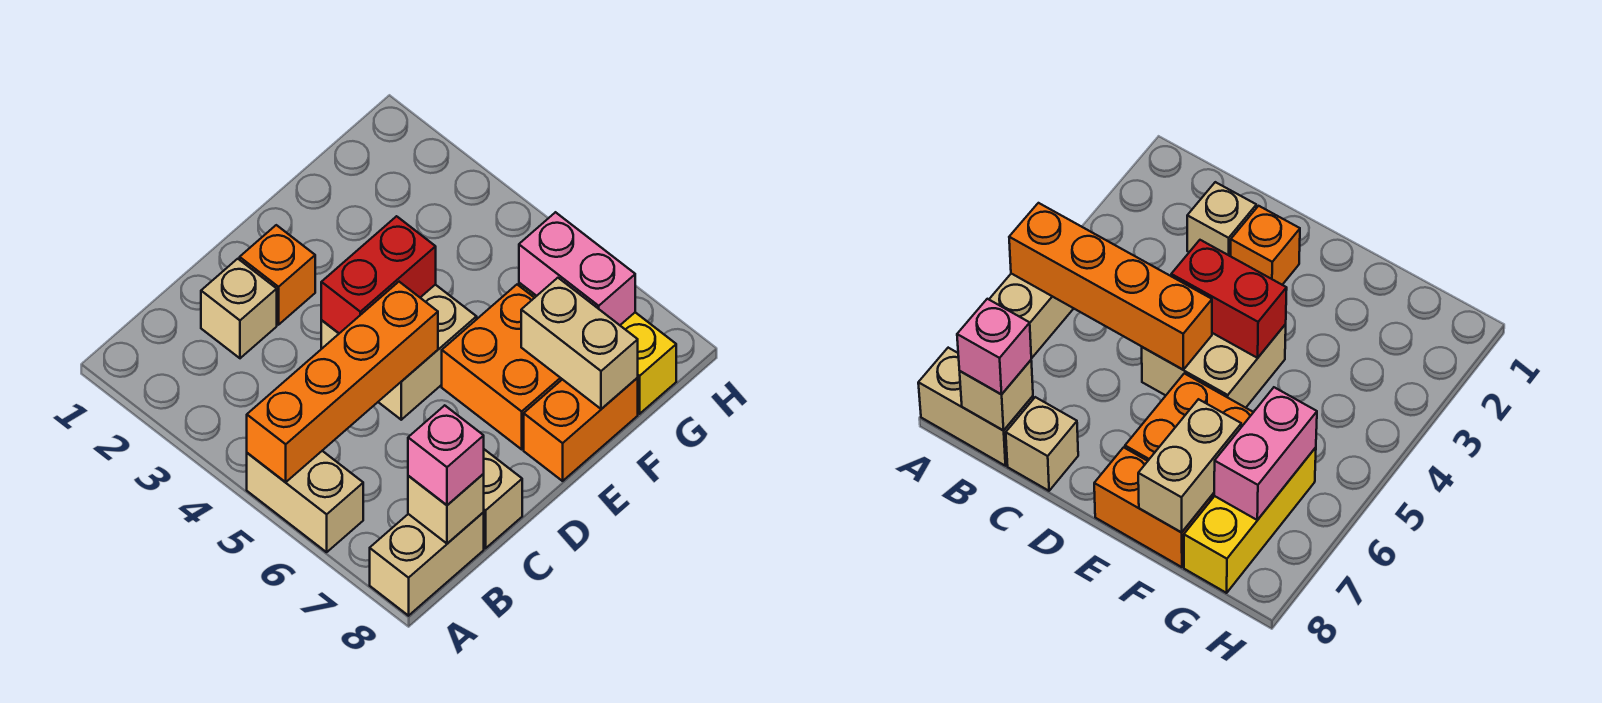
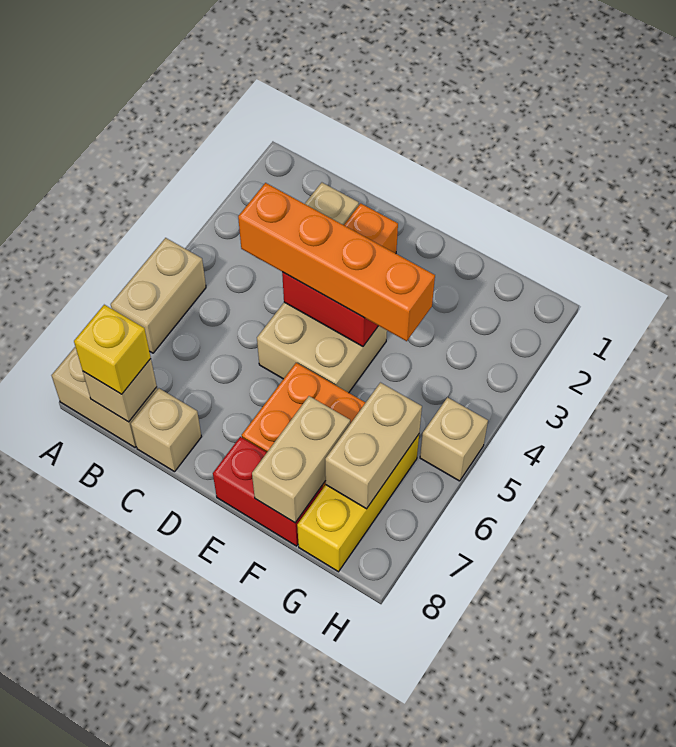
orange brick A5:D5 level 2 -> orange brick C4:F4 level 3
pink brick B8 level 3 -> yellow brick B8 level 3
orange brick E8:F8 level 1 -> red brick E8:F8 level 1
pink brick G6:G7 level 2 -> tan brick G6:G7 level 2
none -> tan brick H5 level 1

